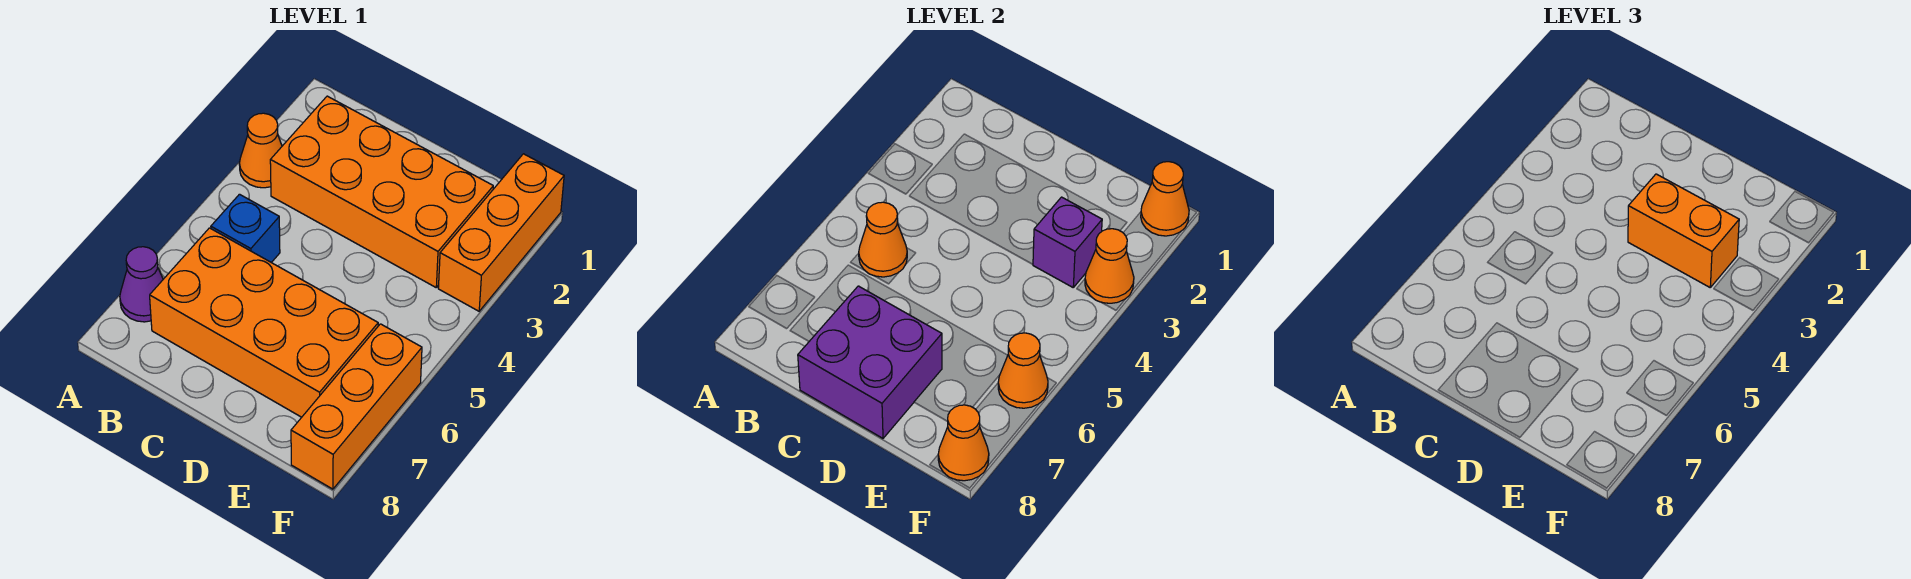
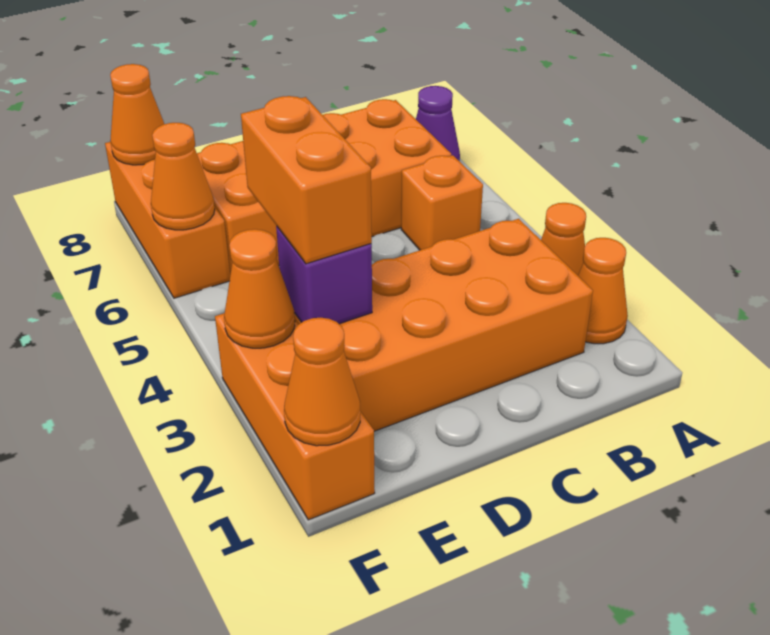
blue brick B5 level 1 -> orange brick B5 level 1
orange cone B5 level 2 -> orange cone A2 level 1
purple brick C7:D8 level 2 -> none
orange brick D3:E3 level 3 -> orange brick E3:E4 level 3

